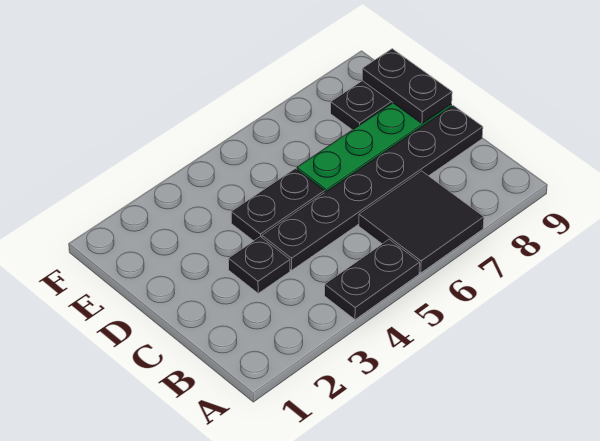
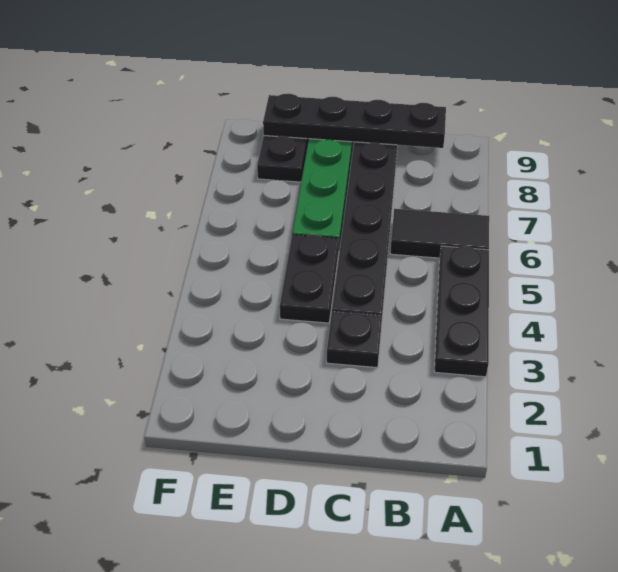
black plate A4:A5 level 1 -> black plate A3:A5 level 1
black tile A6:B7 level 1 -> black tile A6:B6 level 1
black plate D9:E9 level 2 -> black plate B9:E9 level 2

